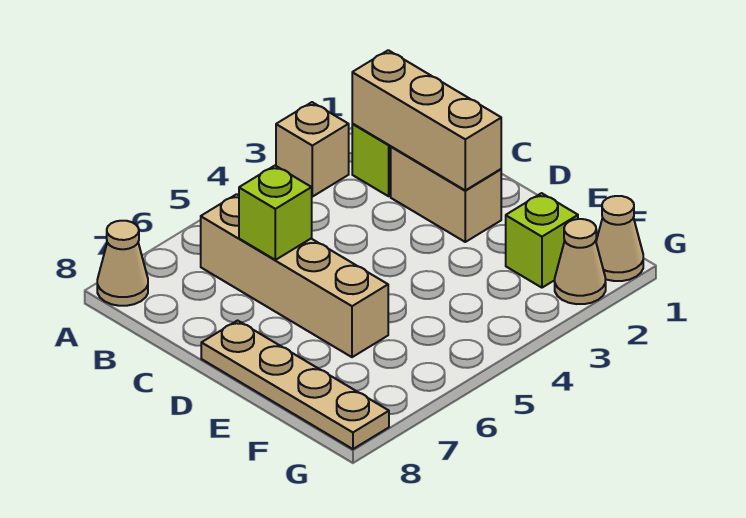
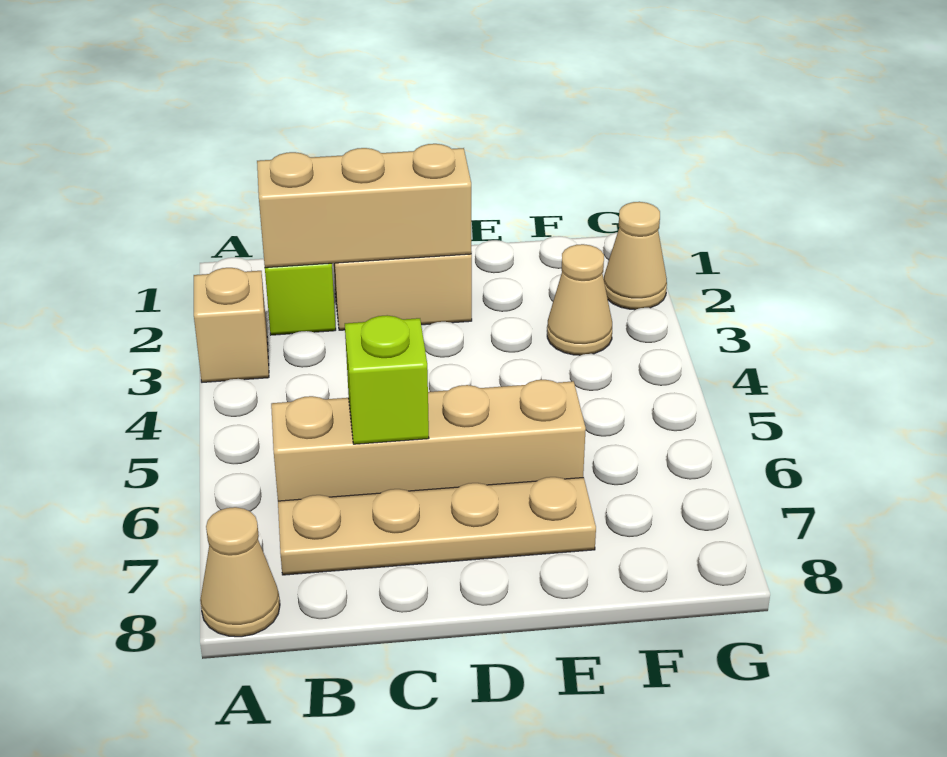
tan plate D8:G8 level 1 -> tan plate B7:E7 level 1
lime brick F2 level 1 -> none
tan cone G1 level 1 -> tan cone F3 level 1

